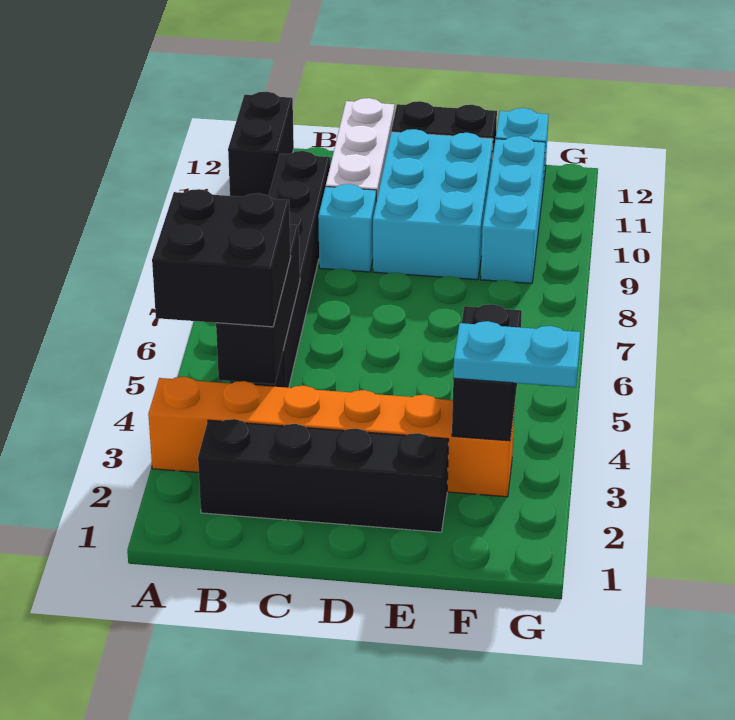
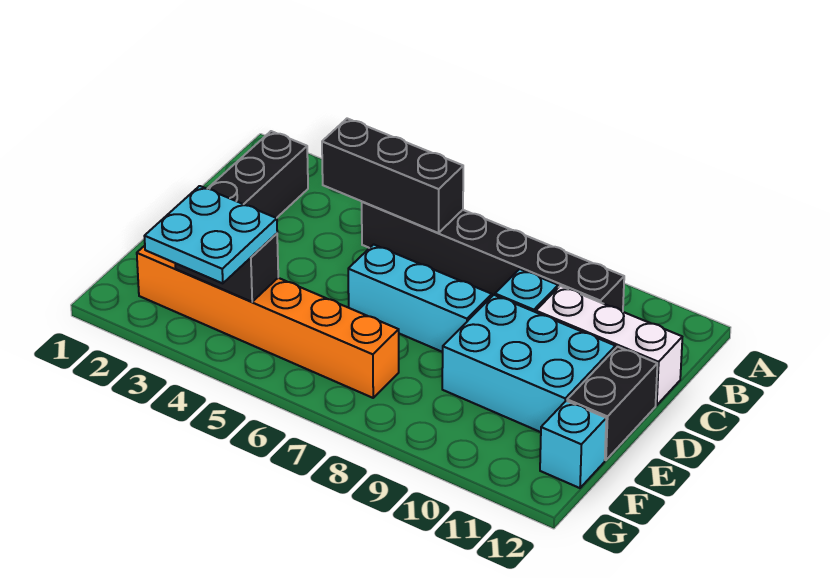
orange brick A3:F3 level 1 -> orange brick F2:F7 level 1
black brick A4:B5 level 3 -> none
black brick A11:A12 level 1 -> none
cyan plate F3:G3 level 3 -> cyan plate F3:G4 level 3
cyan brick F9:F11 level 1 -> cyan brick D6:D8 level 1

